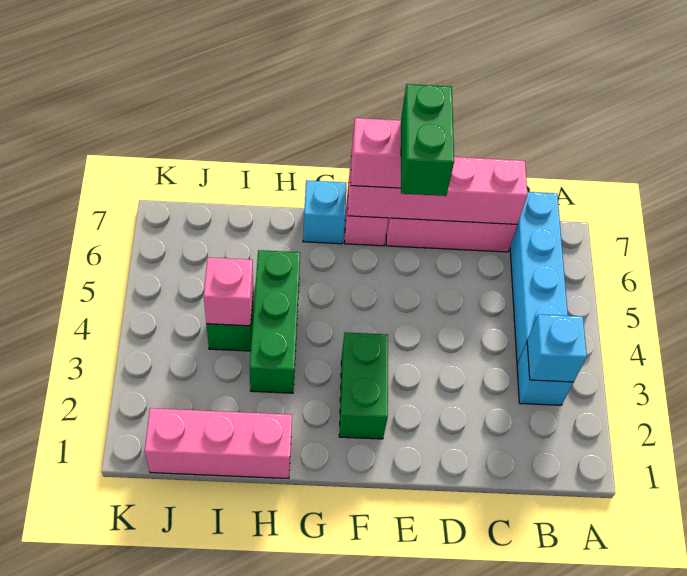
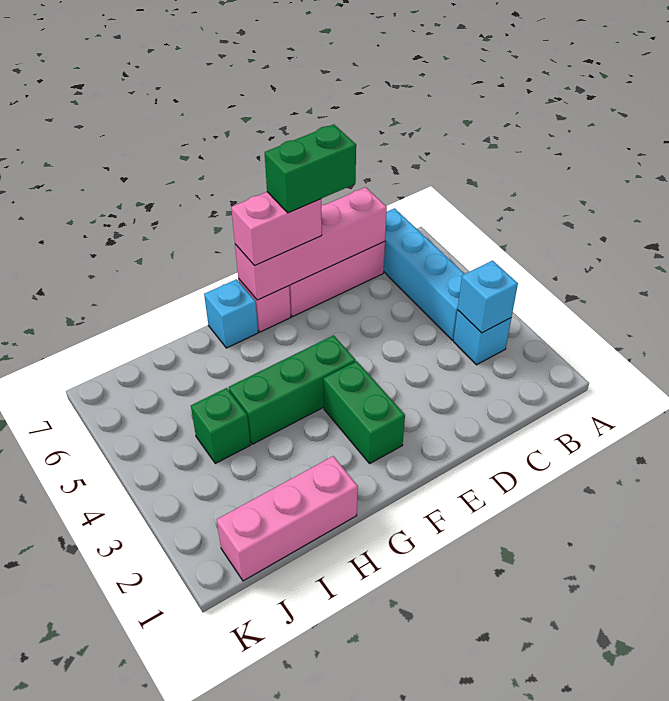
green brick E6:E7 level 4 -> green brick D7:E7 level 4
green brick H3:H5 level 1 -> green brick F4:H4 level 1
pink brick I4 level 2 -> none

